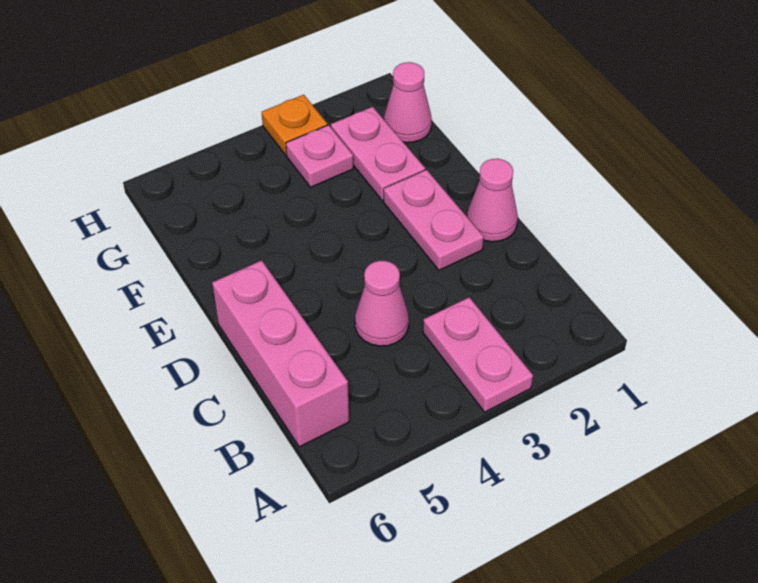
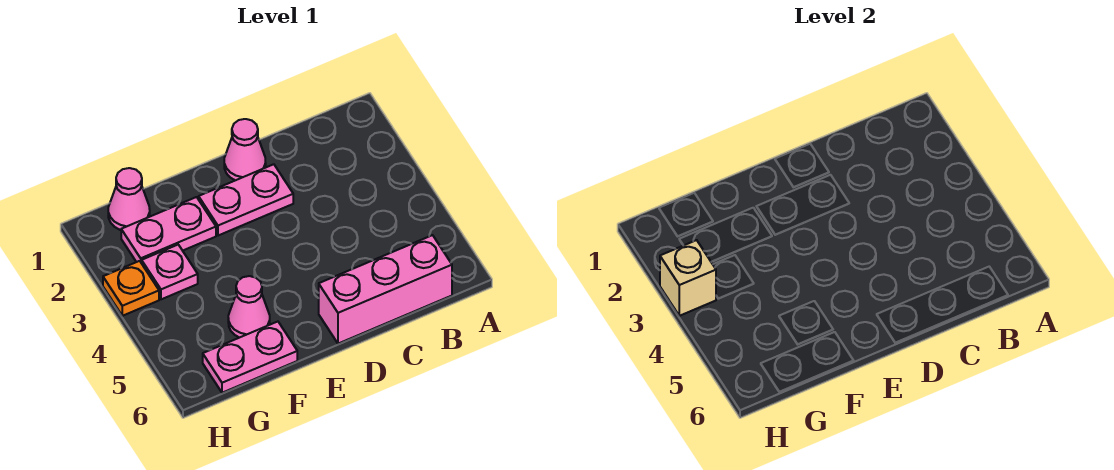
pink plate A3:B3 level 1 -> pink plate F6:G6 level 1
pink cone C4 level 1 -> pink cone F5 level 1
none -> tan brick H3 level 2

